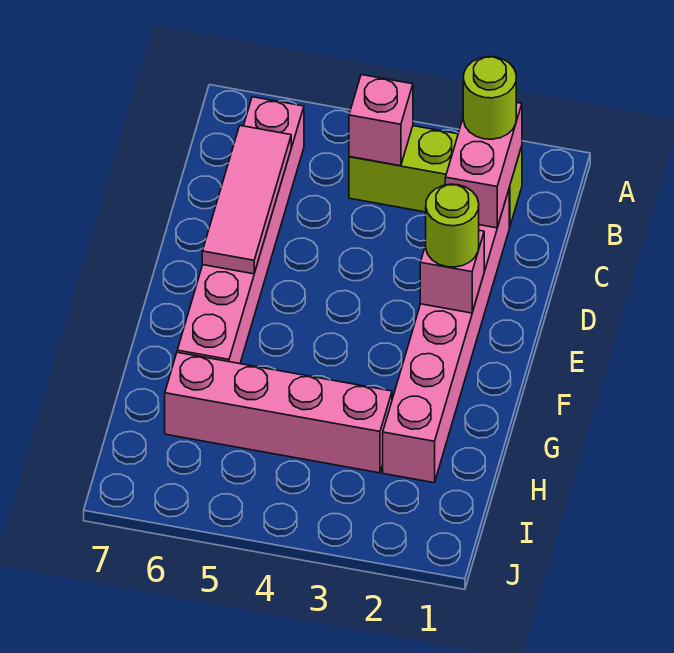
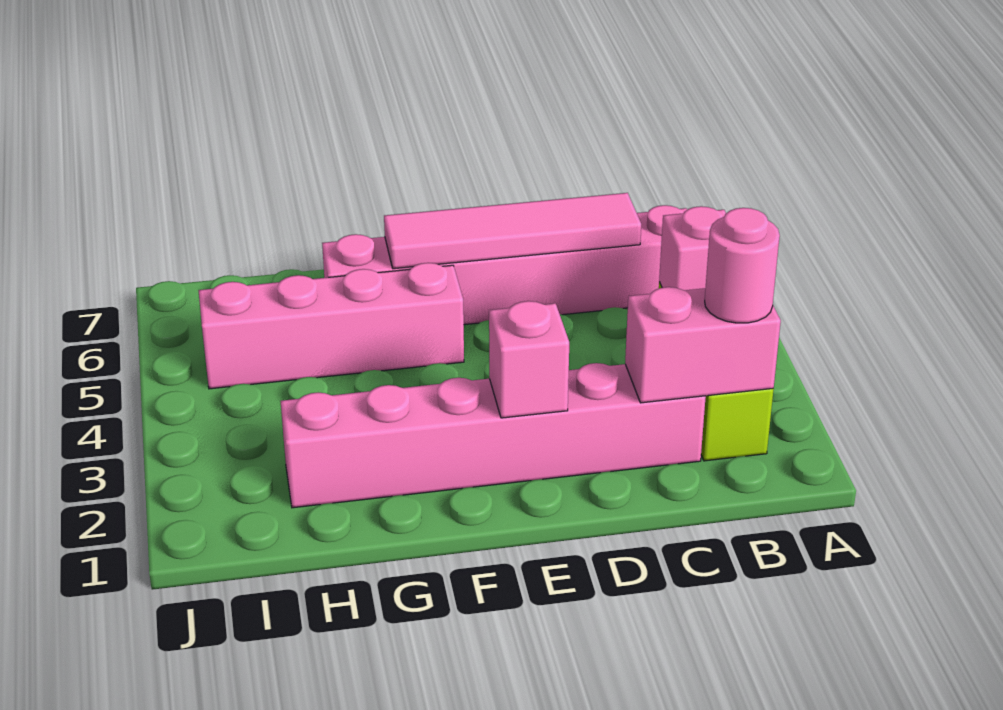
lime round brick B2 level 3 -> pink round brick B2 level 3
pink tile C6:E6 level 2 -> pink tile C6:F6 level 2
lime round brick E2 level 3 -> none
pink brick H3:H6 level 1 -> pink brick F5:I5 level 1

